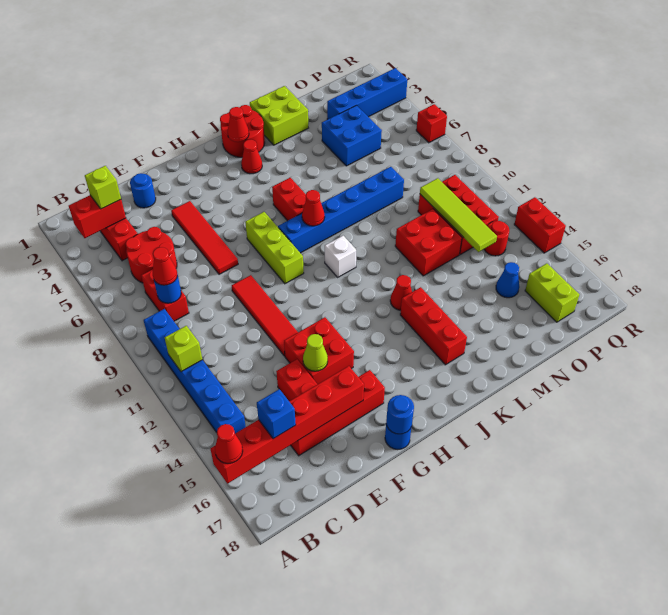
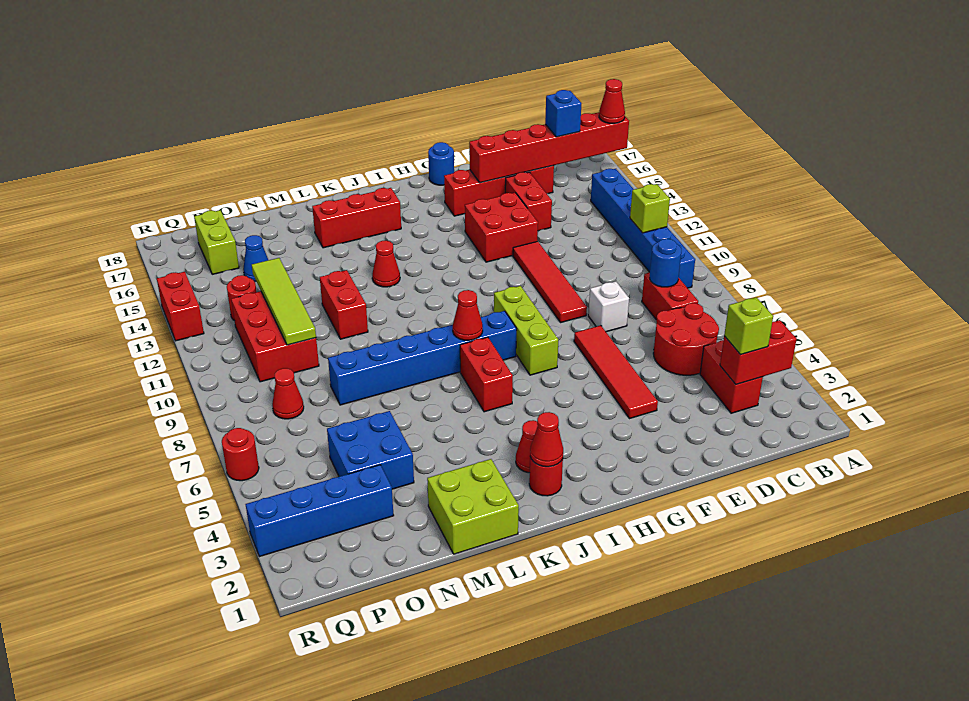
red cone C8 level 3 -> red cone P8 level 1
blue round brick E2 level 1 -> none
lime cone F14 level 2 -> none
blue round brick G18 level 2 -> none
red round brick J1:K2 level 1 -> red round brick J2 level 1
white brick J10 level 1 -> white brick E8 level 1
red brick K14:K16 level 1 -> red brick J16:L16 level 1
red brick M11:N12 level 1 -> red brick M11:M12 level 1
red brick R6 level 1 -> red round brick R6 level 1

